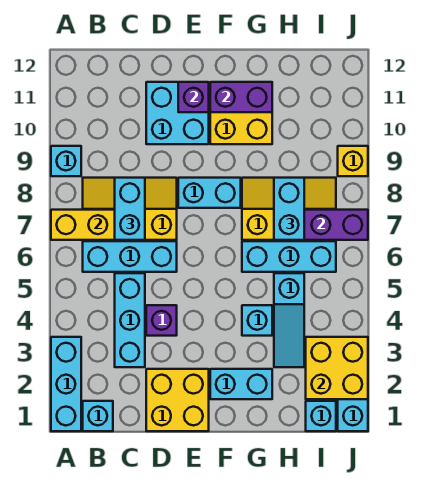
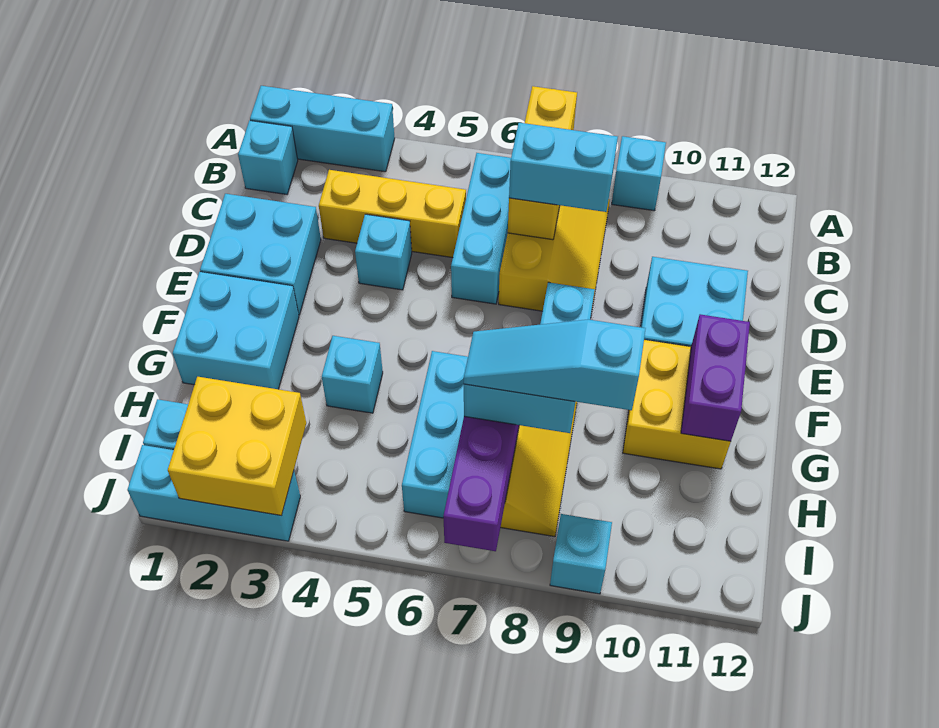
cyan brick C3:C5 level 1 -> yellow brick C3:C5 level 1
yellow brick D1:E2 level 1 -> cyan brick D1:E2 level 1
purple brick D4 level 1 -> cyan brick D4 level 1
purple brick E11 level 2 -> none
cyan brick F2:G2 level 1 -> cyan brick F1:G2 level 1
cyan slope H3:H5 level 1 top 5 -> cyan slope H7:H9 level 4 top 9
yellow brick J9 level 1 -> cyan brick J9 level 1

